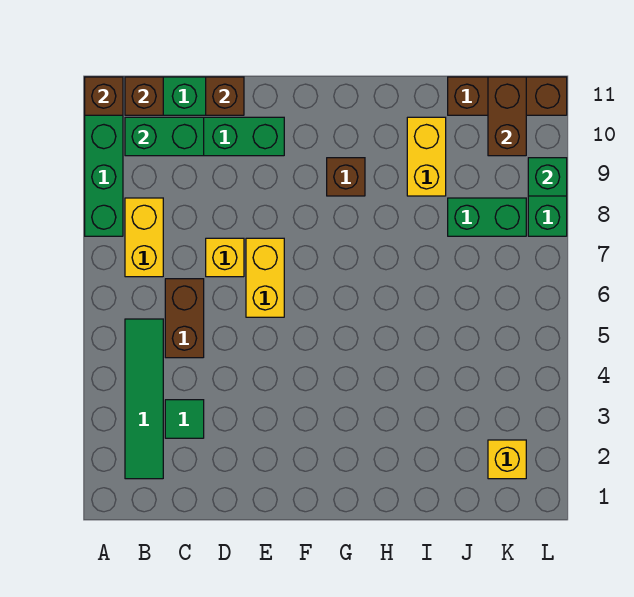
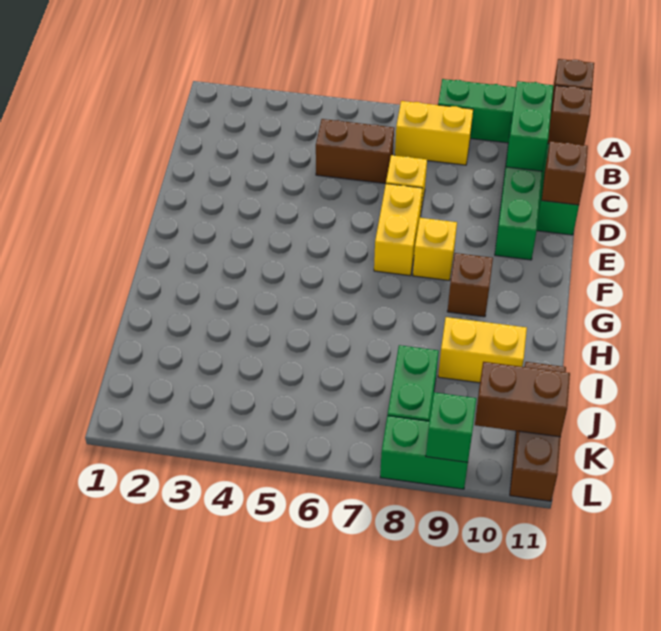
green tile B2:B5 level 1 -> none
green tile C3 level 1 -> none
yellow brick E6:E7 level 1 -> yellow brick E7:F7 level 1
yellow brick K2 level 1 -> yellow brick F8 level 1

